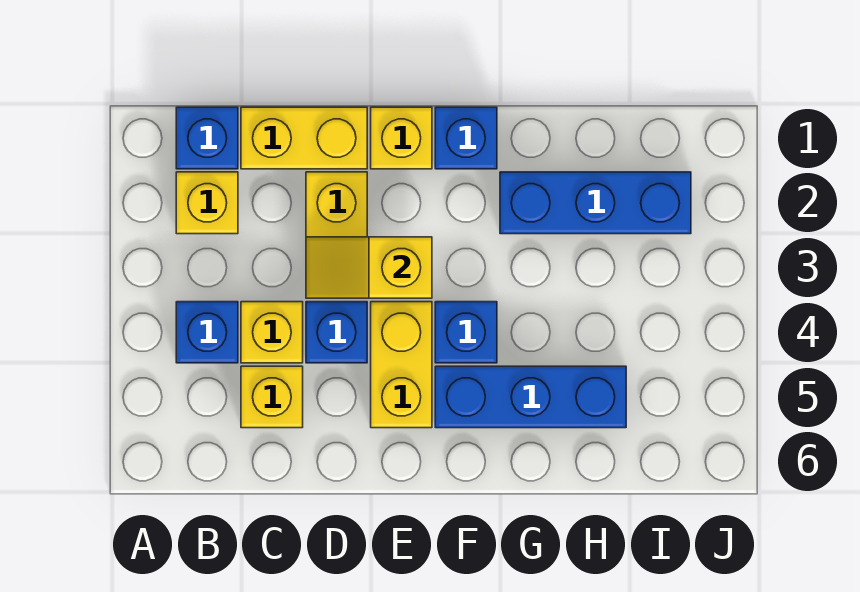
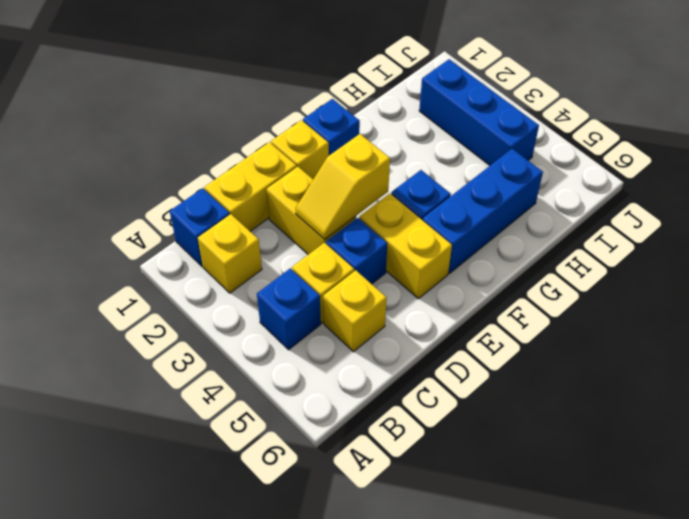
blue brick G2:I2 level 1 -> blue brick I2:I4 level 1

